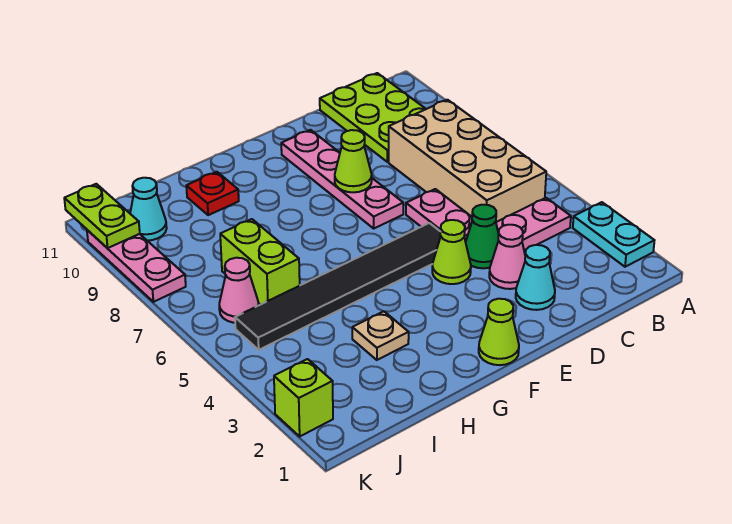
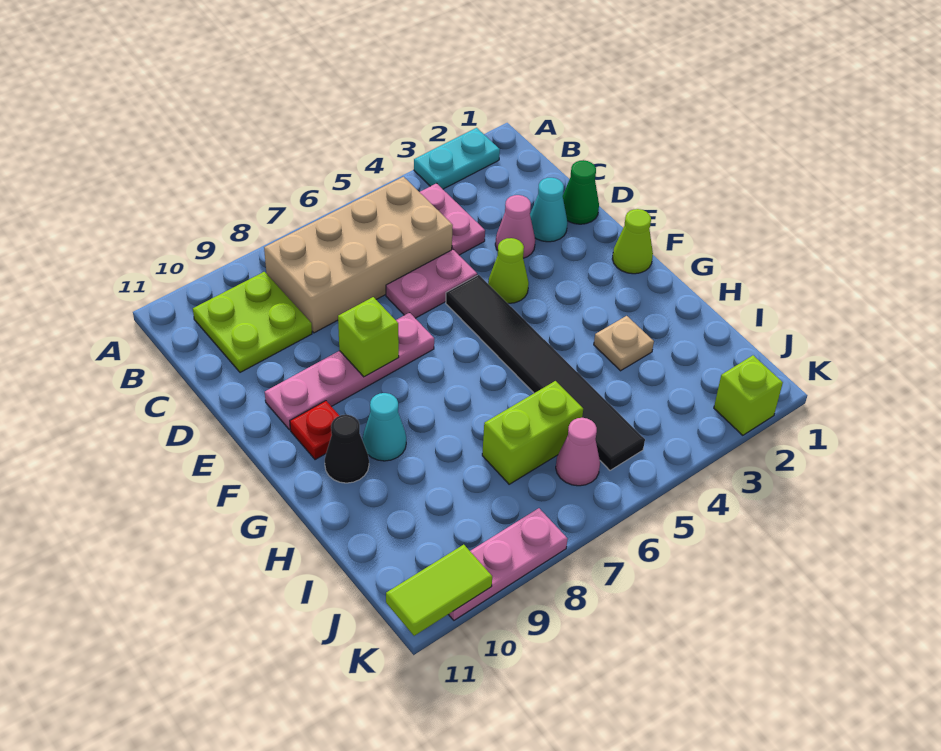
lime plate B9:C11 level 1 -> lime plate B9:C10 level 1
green cone D4 level 1 -> green cone D1 level 1
lime cone E8 level 2 -> lime brick E8 level 2
none -> black cone G10 level 1
red plate H10 level 1 -> red plate F10 level 1
cyan cone J10 level 1 -> cyan cone G9 level 1
lime plate K10:K11 level 2 -> lime tile K10:K11 level 2

